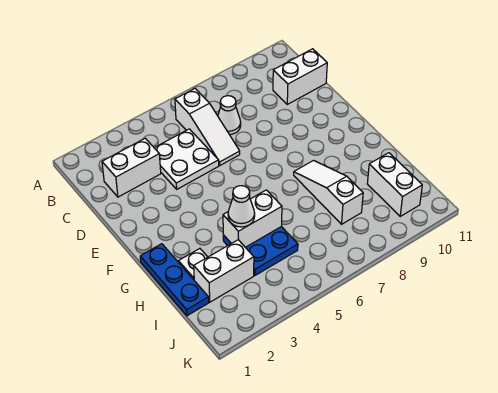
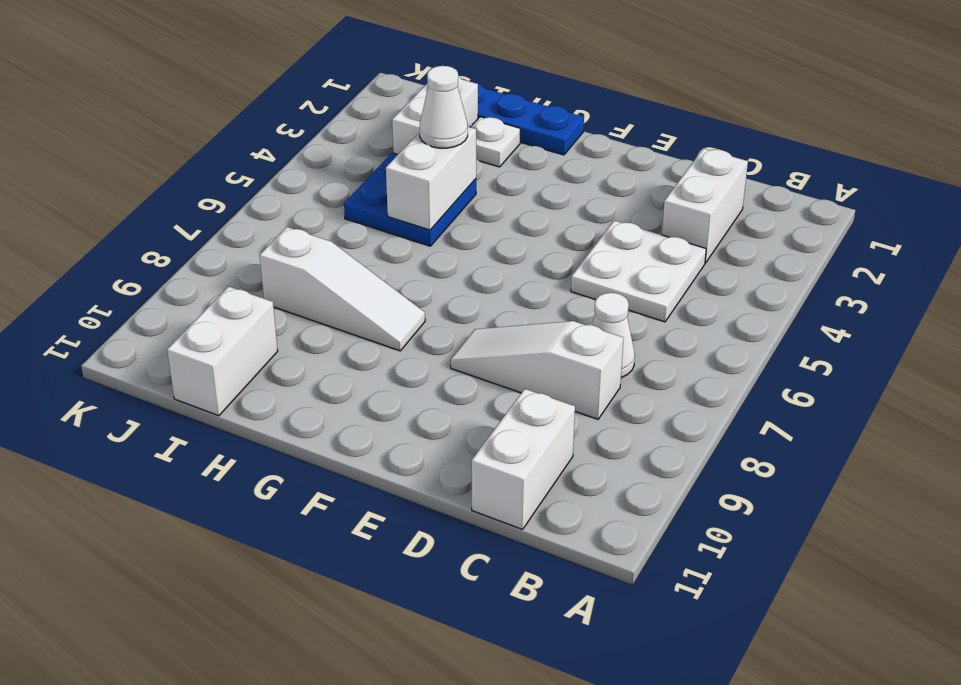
white slope B6:D6 level 1 top B -> white slope C8:E8 level 1 top C
white brick I10:J10 level 1 -> white brick I10:I11 level 1

